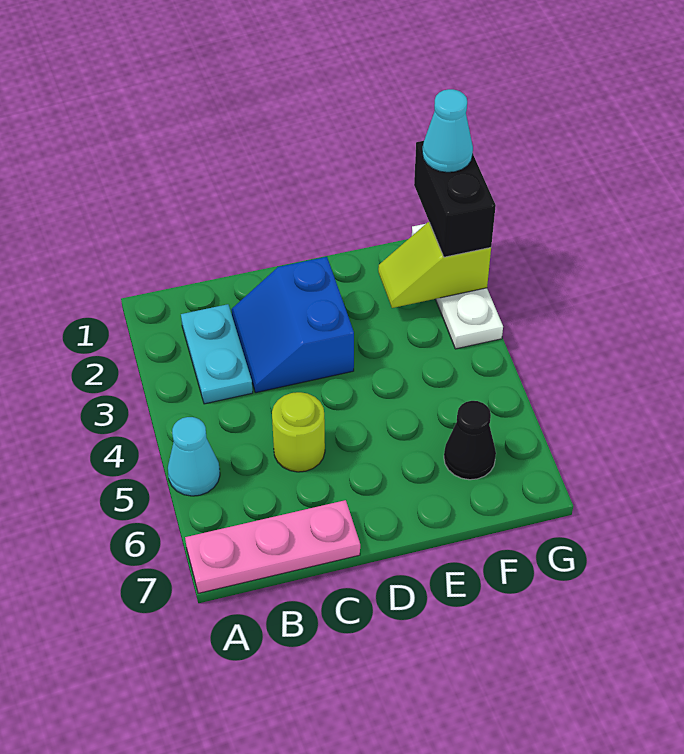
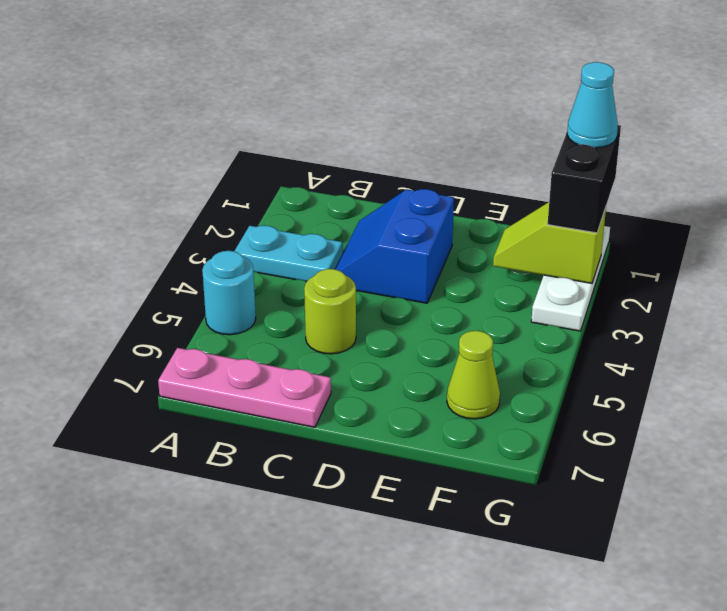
cyan cone A5 level 1 -> cyan round brick A5 level 1
cyan plate B2:B3 level 1 -> cyan plate A3:B3 level 1
black cone F6 level 1 -> lime cone F6 level 1

